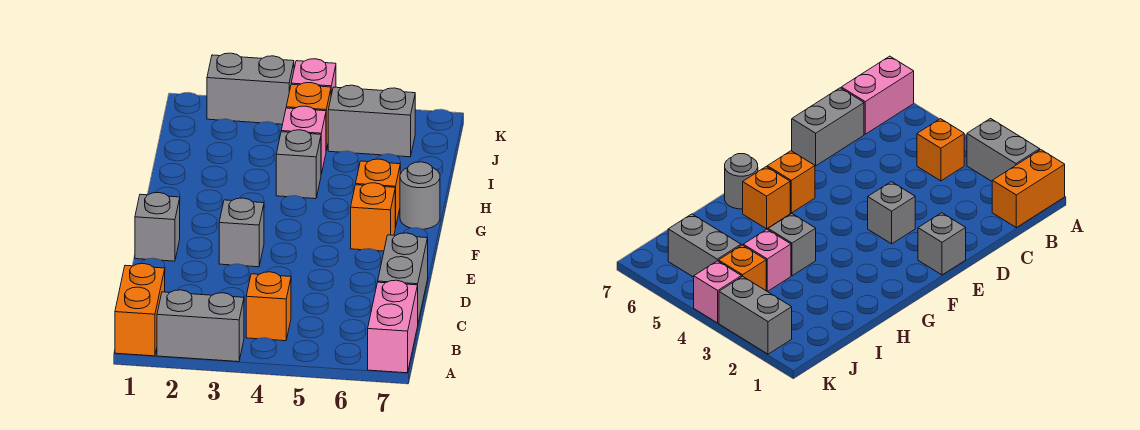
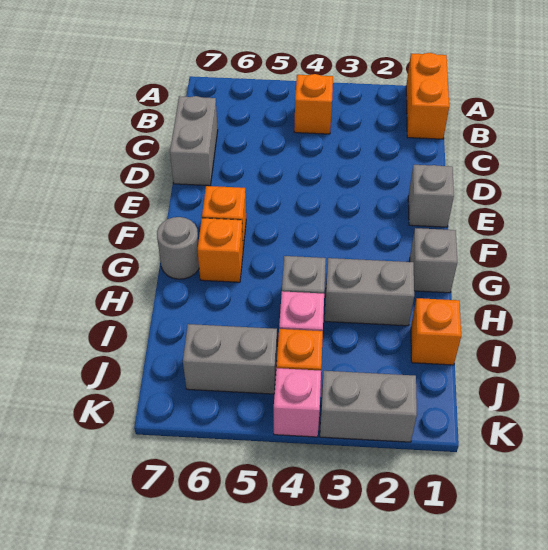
grey brick A2:A3 level 1 -> grey brick H2:H3 level 1
pink brick A7:B7 level 1 -> none
grey brick E3 level 1 -> grey brick G1 level 1
none -> orange brick I1 level 1

